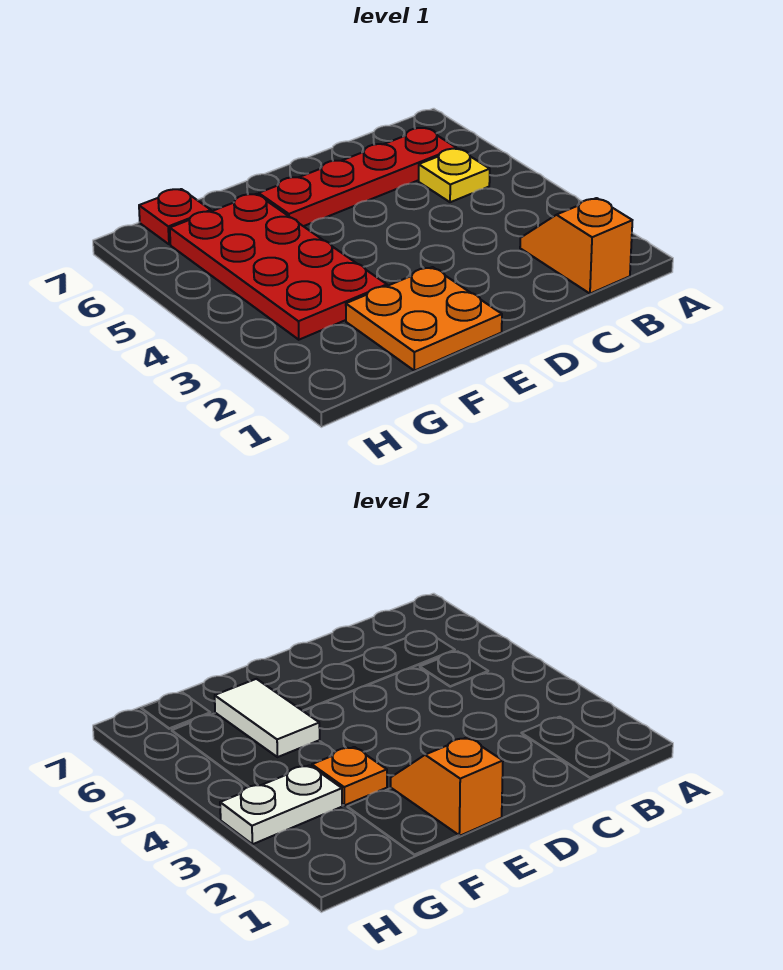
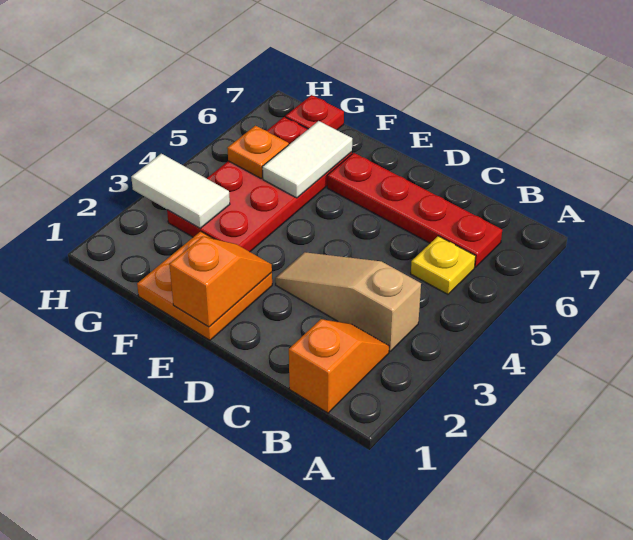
none -> tan slope B3:D3 level 1 top B
orange plate F3 level 2 -> orange plate G5 level 2
white plate G3:H3 level 2 -> white tile G3:H3 level 2

